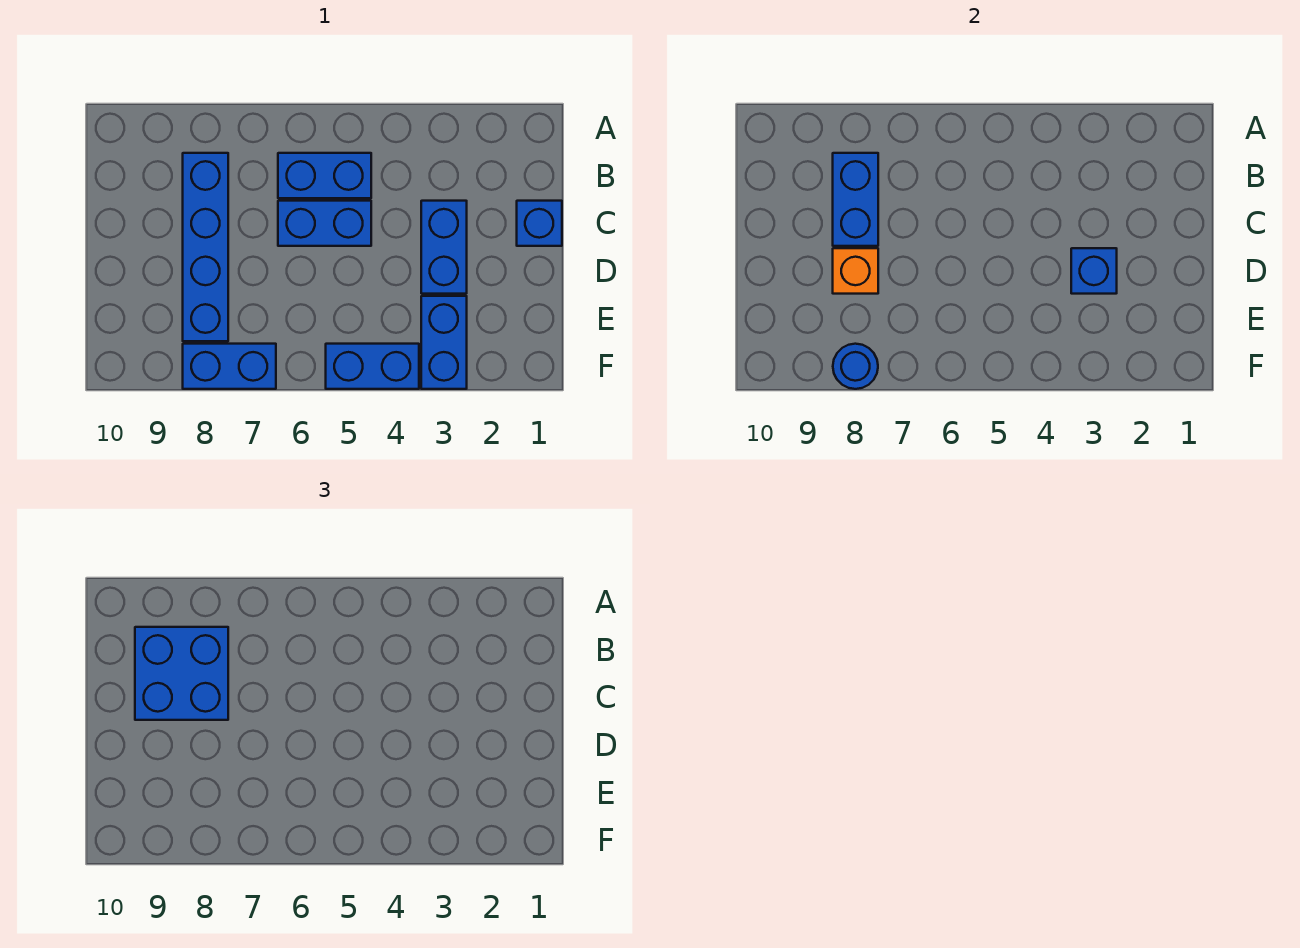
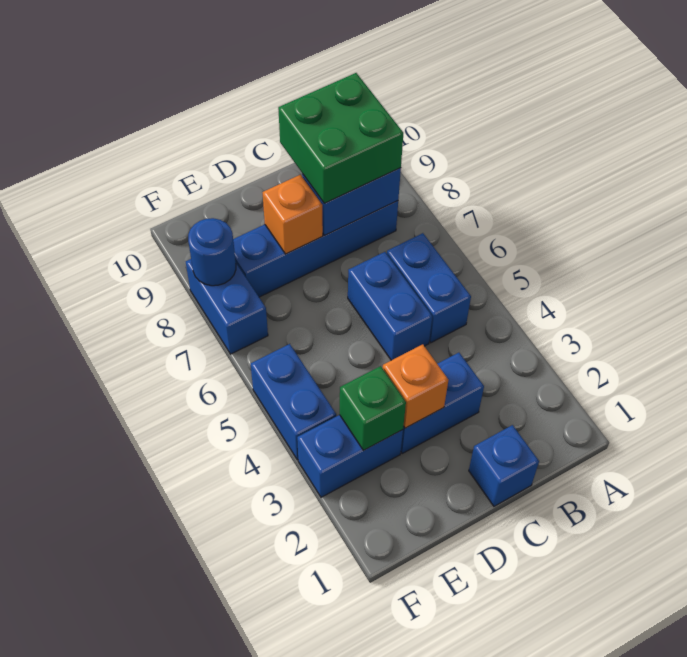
blue brick B8:C9 level 3 -> green brick B8:C9 level 3
blue brick D3 level 2 -> orange brick D3 level 2
none -> green brick E3 level 2

